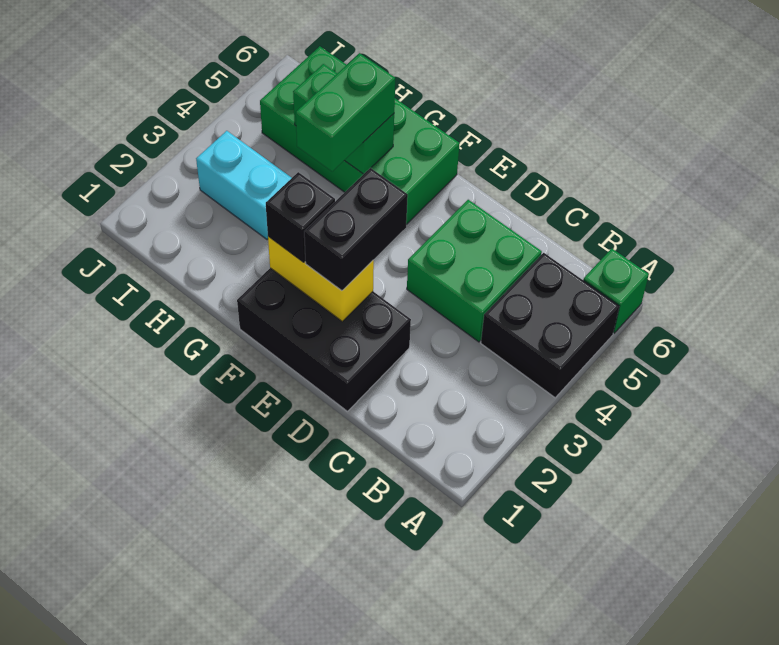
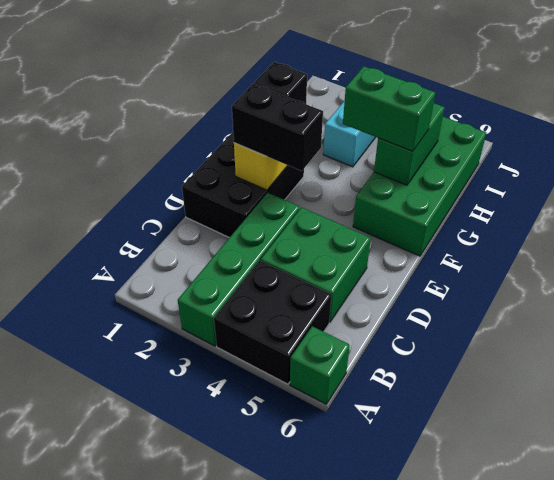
none -> green brick A3:D3 level 1

